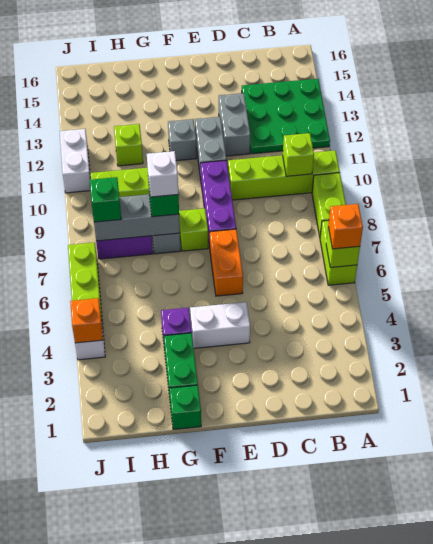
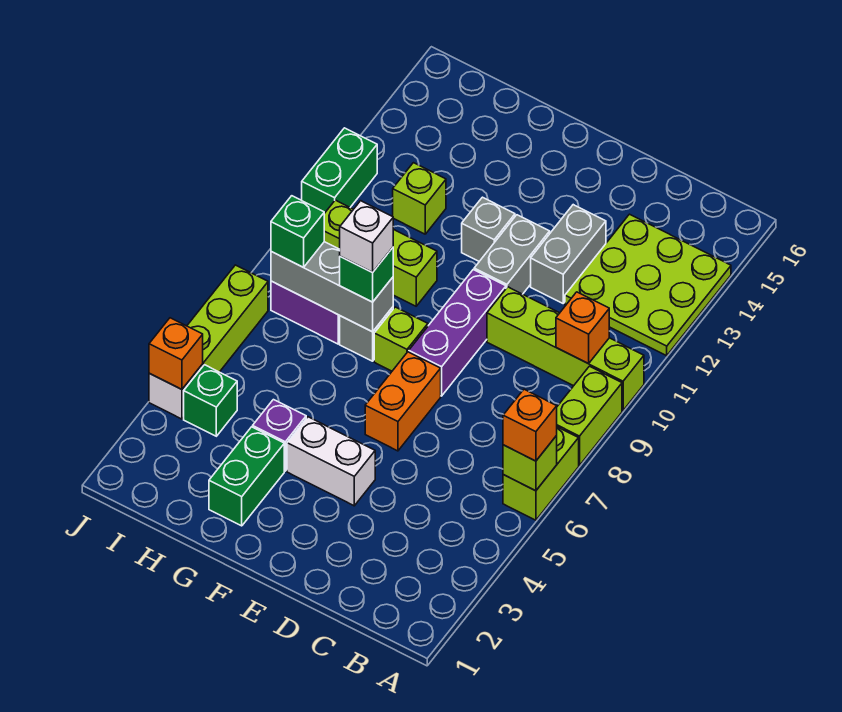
green plate A12:C14 level 1 -> lime plate A12:C14 level 1
lime brick B10 level 2 -> orange brick B10 level 2
green brick G1 level 1 -> green brick I4 level 1
white brick J11:J12 level 1 -> green brick J11:J12 level 1

